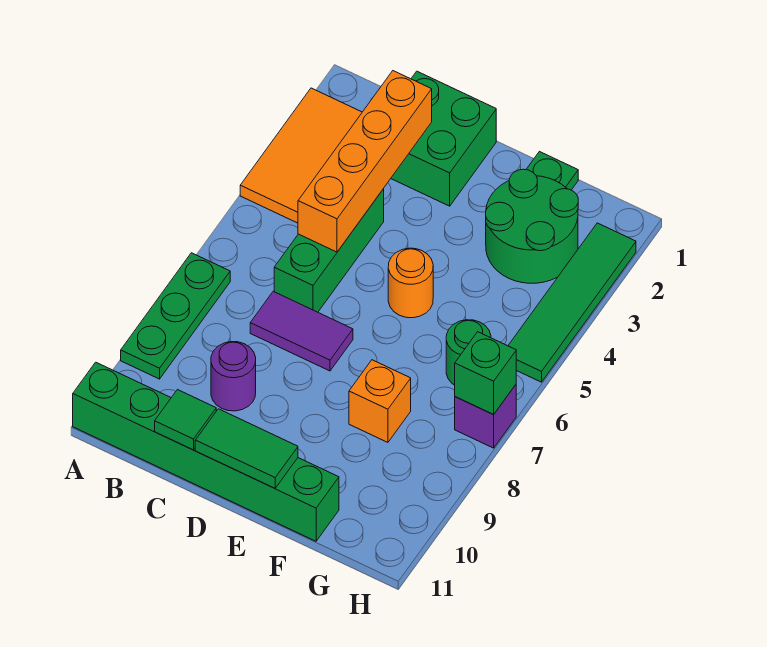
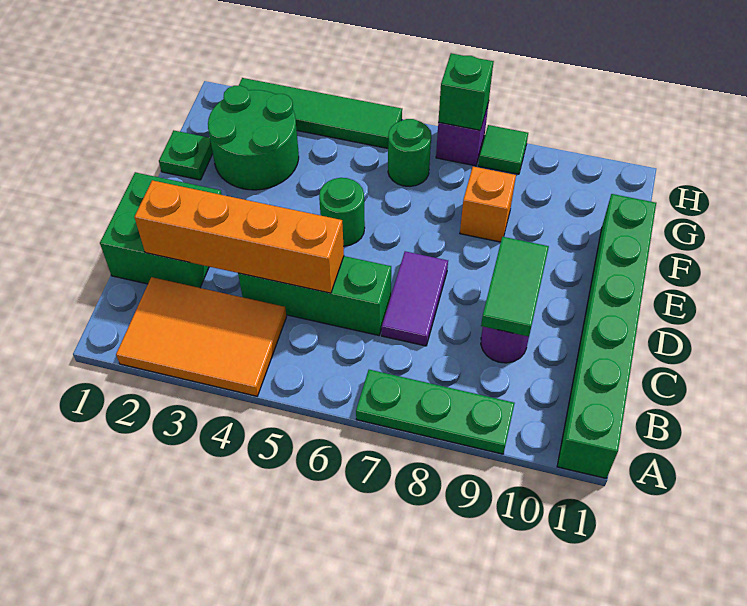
green tile C11 level 2 -> green tile H8 level 1
green tile D11:E11 level 2 -> green tile C9:D9 level 2
orange round brick E5 level 1 -> green round brick E5 level 1

